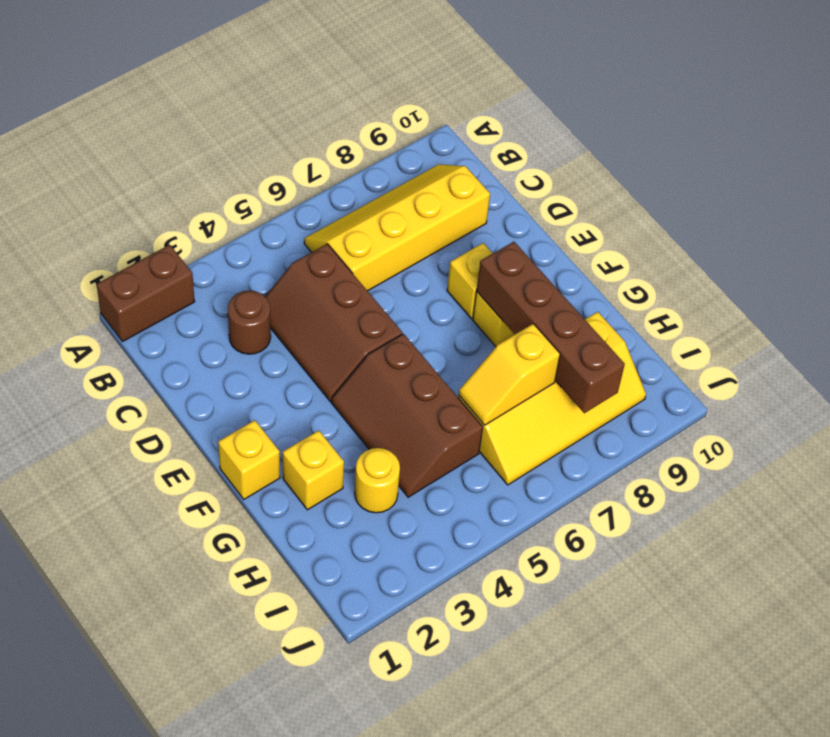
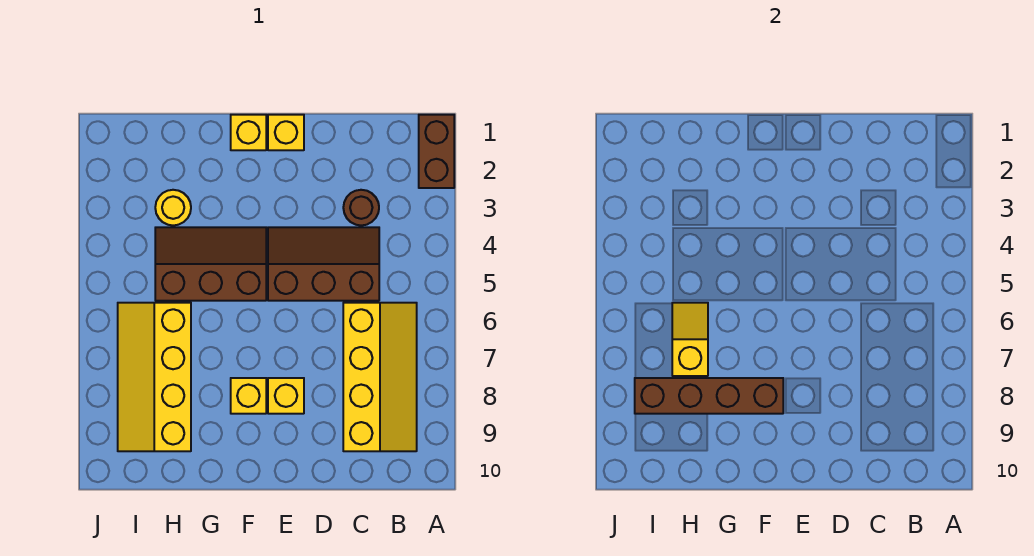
yellow brick G2 level 1 -> yellow brick E1 level 1

